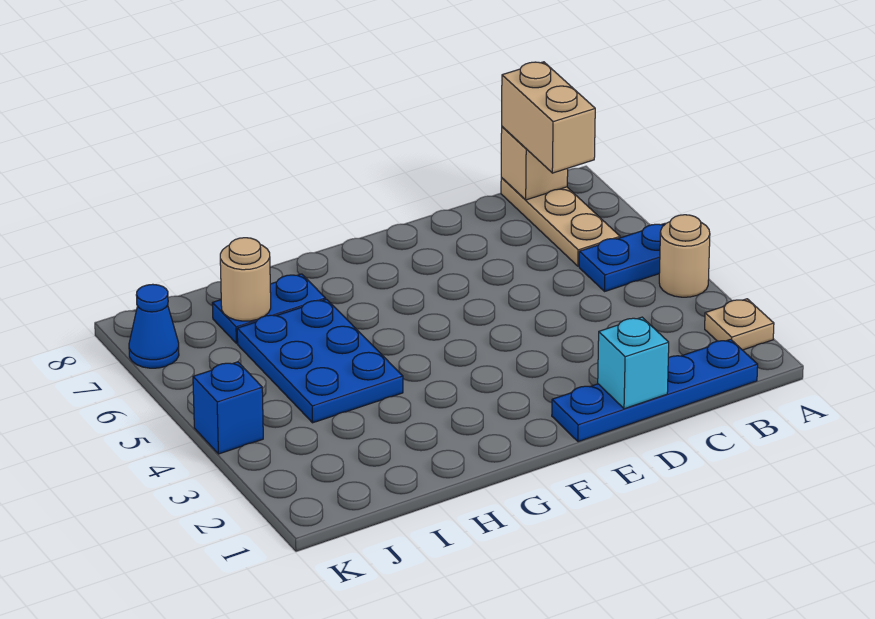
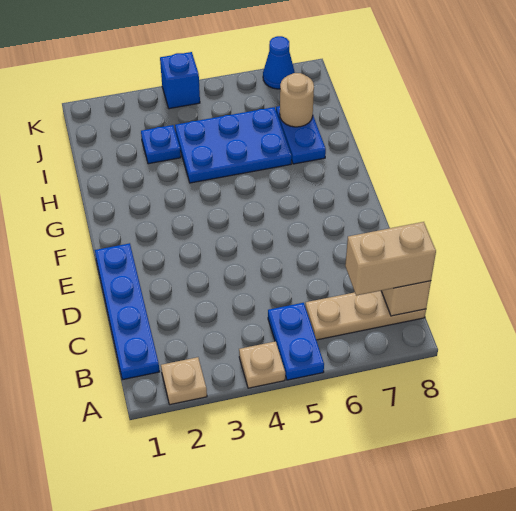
tan round brick A4 level 1 -> tan plate A4 level 1
cyan brick D1 level 2 -> none
none -> blue plate I3 level 1

